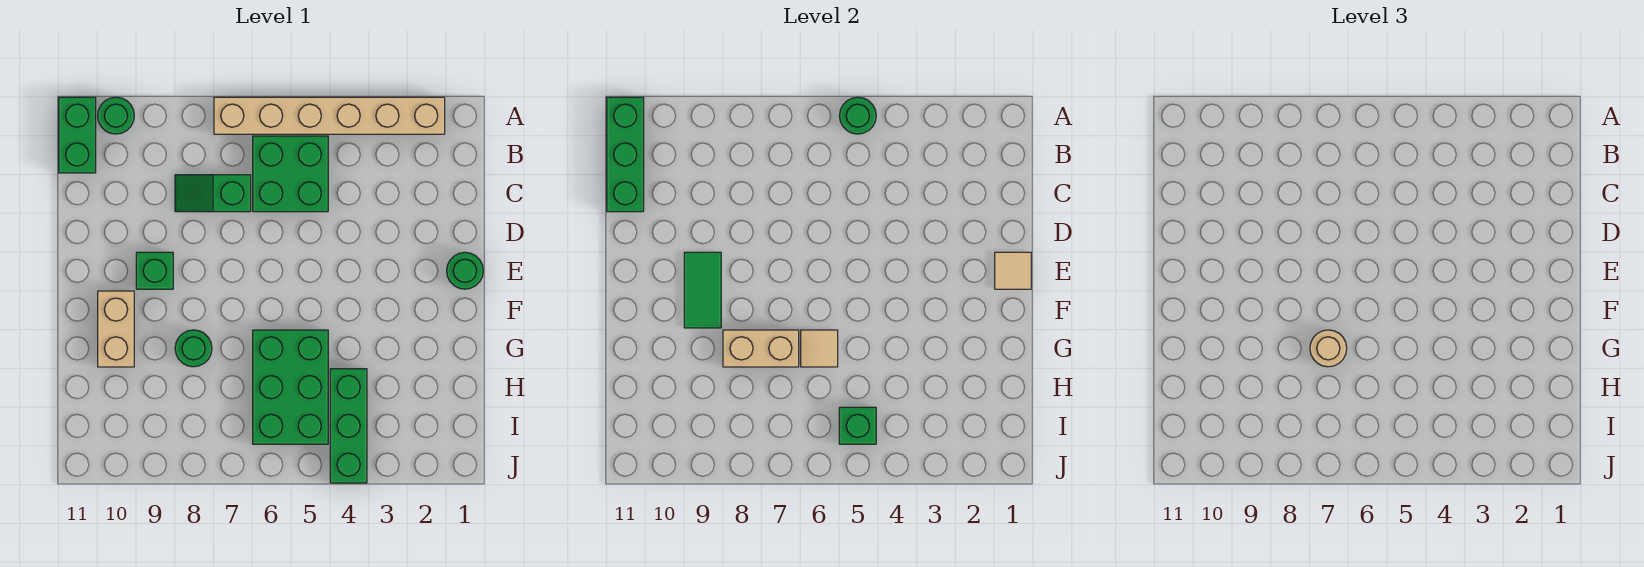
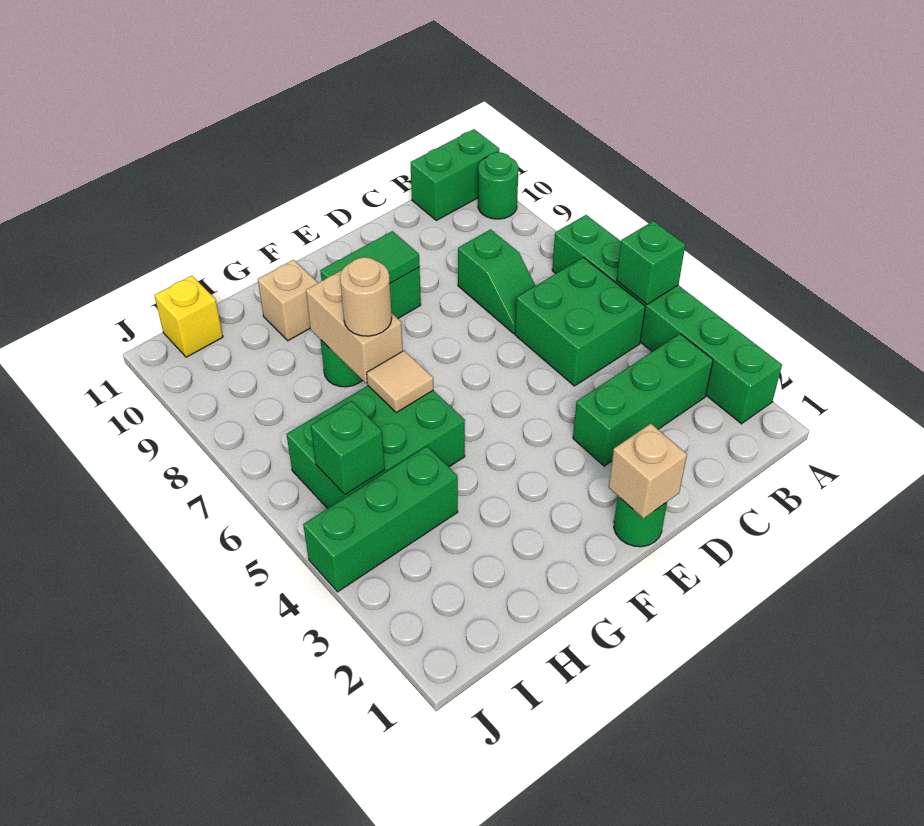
tan brick A2:A7 level 1 -> green brick A2:A7 level 1
green round brick A5 level 2 -> green brick A5 level 2
green brick A11:C11 level 2 -> green brick B3:D3 level 1
green slope C7:C8 level 1 top 7 -> green slope C7:C8 level 1 top 8
tan tile E1 level 2 -> tan brick E1 level 2
tan brick F10:G10 level 1 -> tan brick G10 level 1
none -> yellow brick I11 level 1

